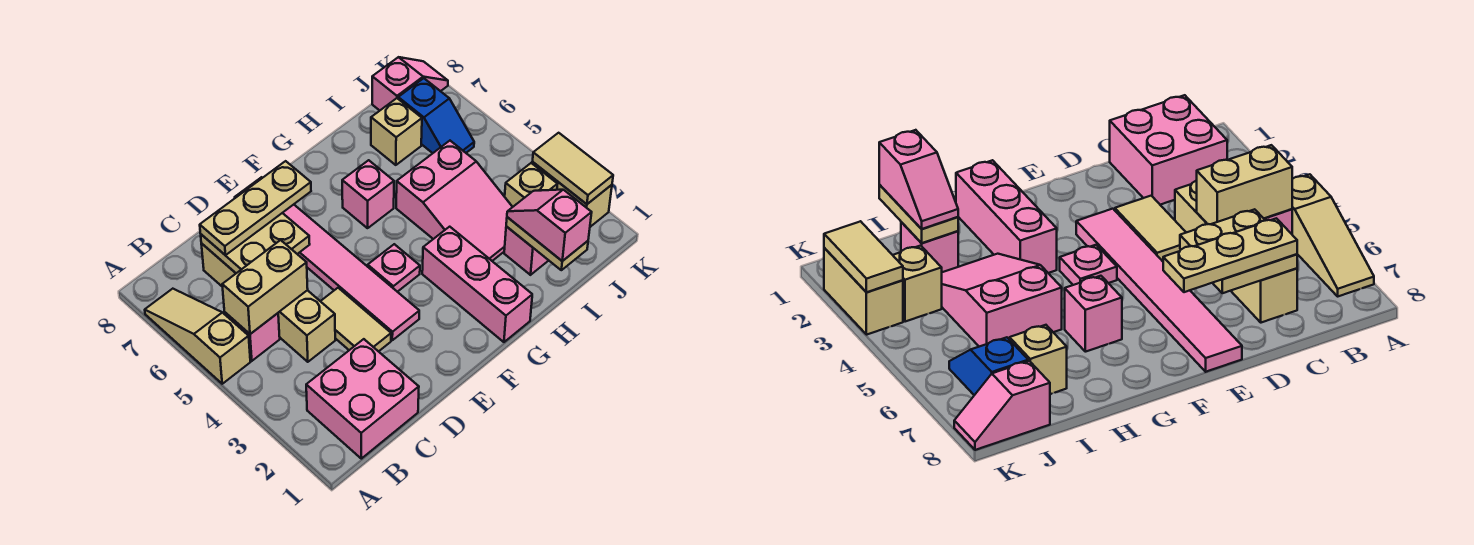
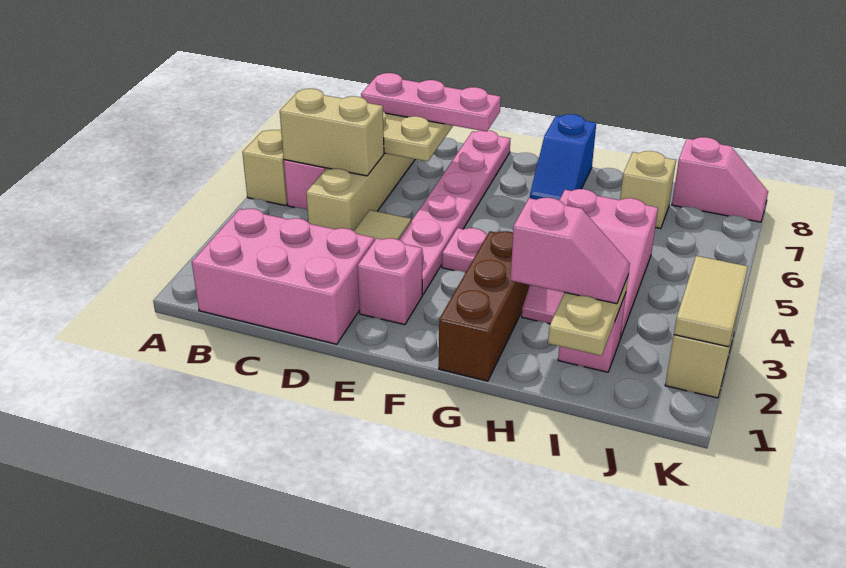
pink brick B1:C2 level 1 -> pink brick B1:D2 level 1
tan plate C7:E7 level 3 -> pink plate C7:E7 level 3
pink tile E3:E8 level 1 -> pink plate E3:E8 level 1
pink brick G1:G3 level 1 -> brown brick G1:G3 level 1
pink brick G6 level 1 -> pink brick E2 level 1
pink slope I1:I2 level 3 top 1 -> pink slope H2:I2 level 3 top H
tan brick J3 level 1 -> none
blue slope J6:J7 level 1 top 7 -> blue slope G7:G8 level 1 top 8

